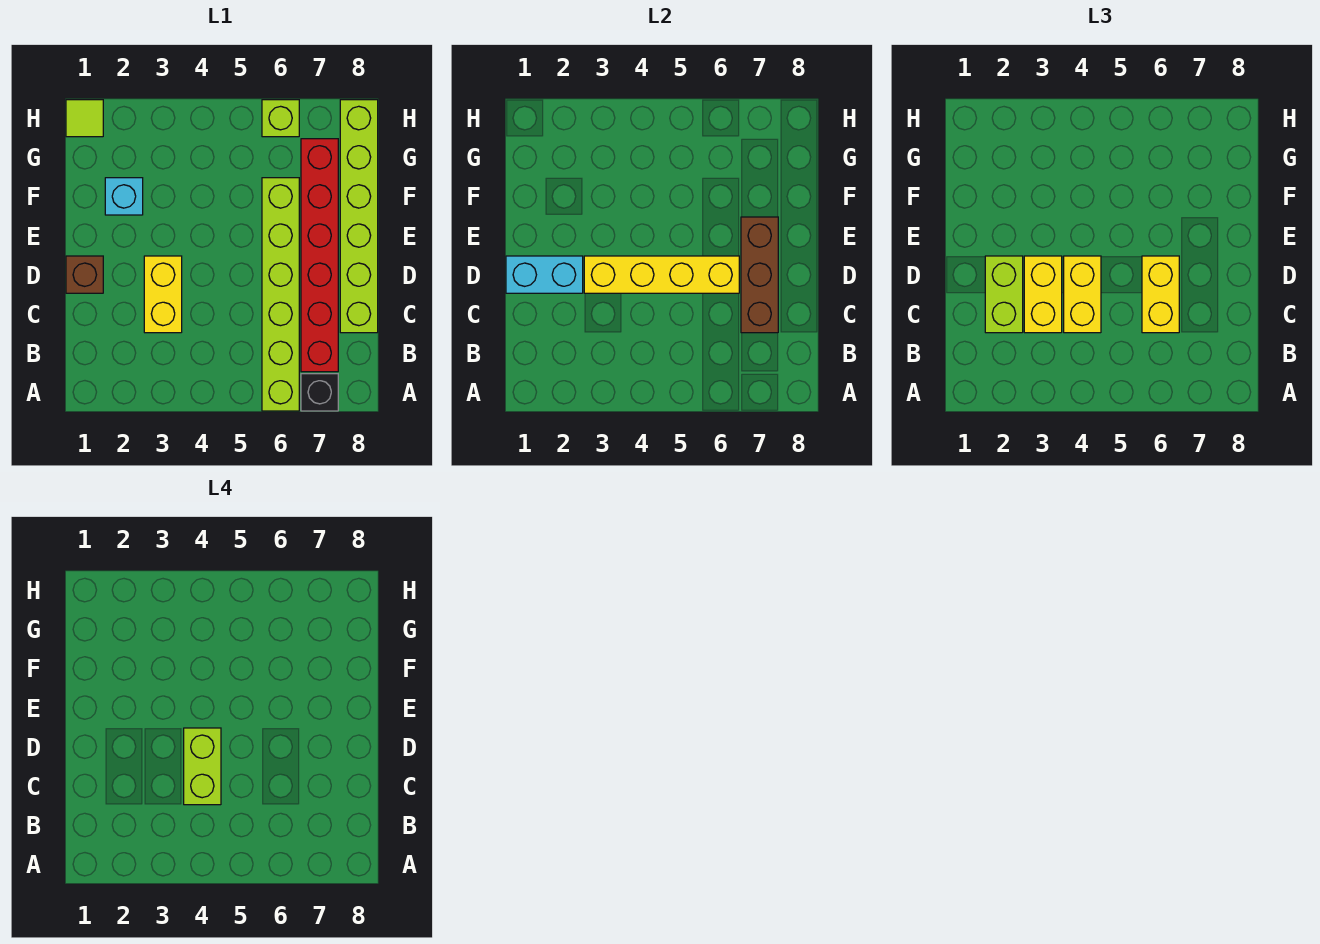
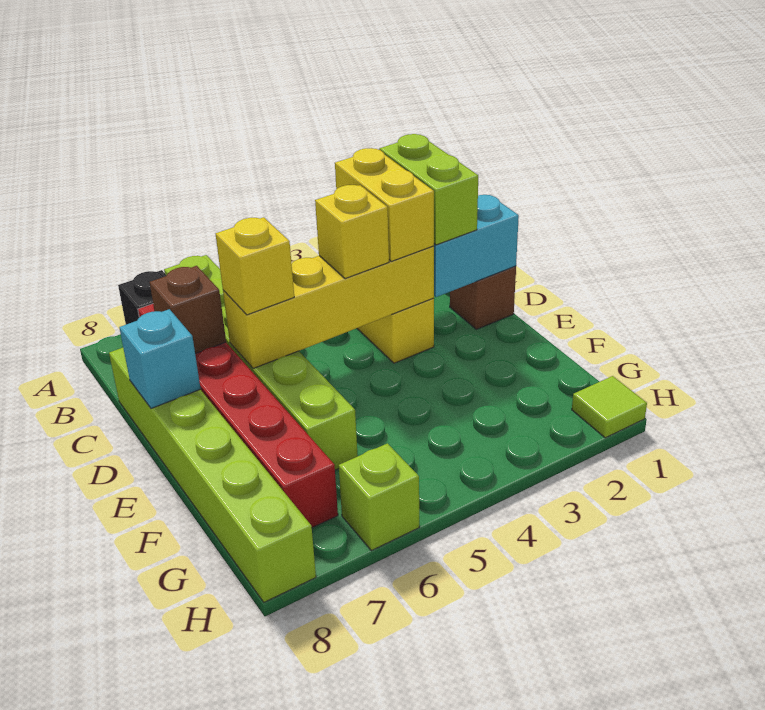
yellow brick C4:D4 level 3 -> yellow brick D4 level 3
lime brick C4:D4 level 4 -> none
yellow brick C6:D6 level 3 -> yellow brick D6 level 3
brown brick C7:E7 level 2 -> brown brick C7 level 2
cyan brick F2 level 1 -> cyan brick D8 level 2

